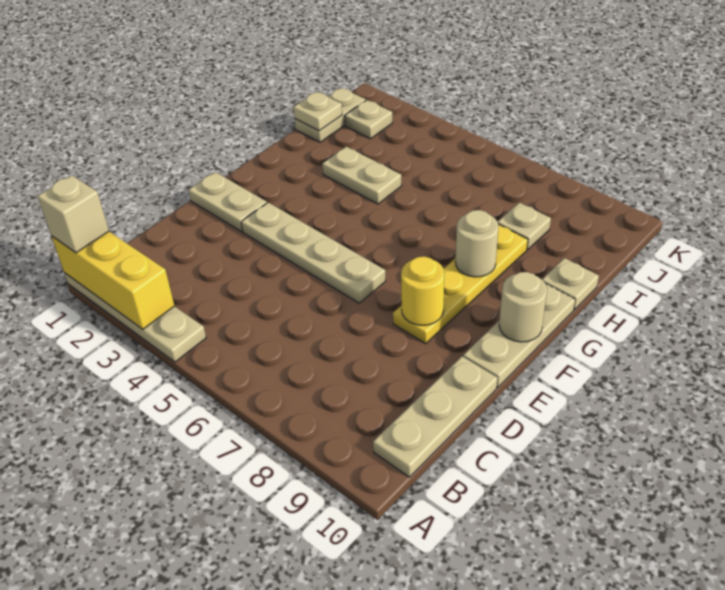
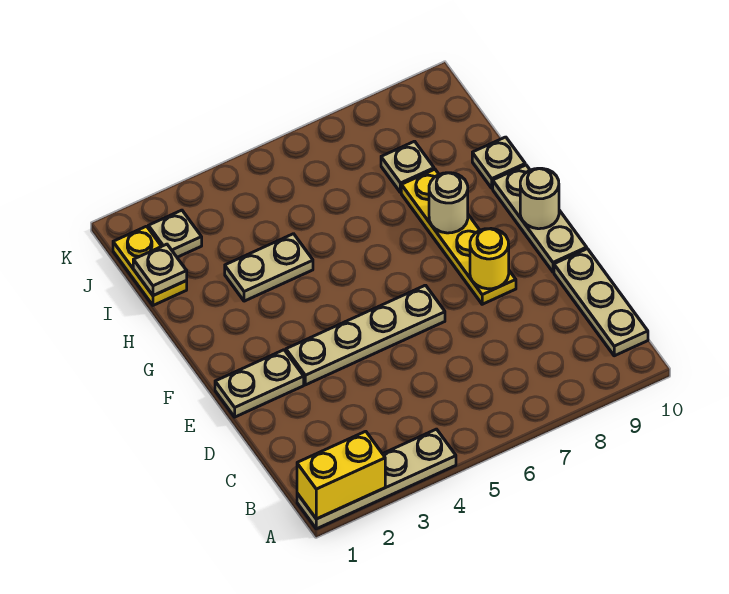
yellow brick A1:A3 level 2 -> yellow brick A1:A2 level 2
tan brick A1 level 3 -> none
tan plate I1:J1 level 1 -> yellow plate I1:J1 level 1

